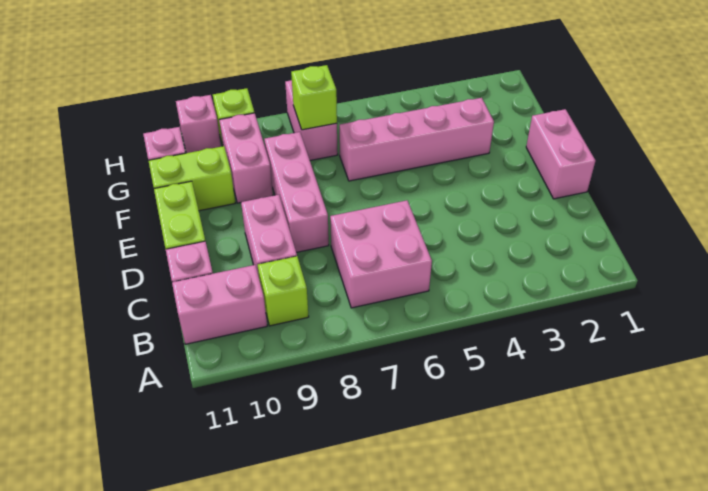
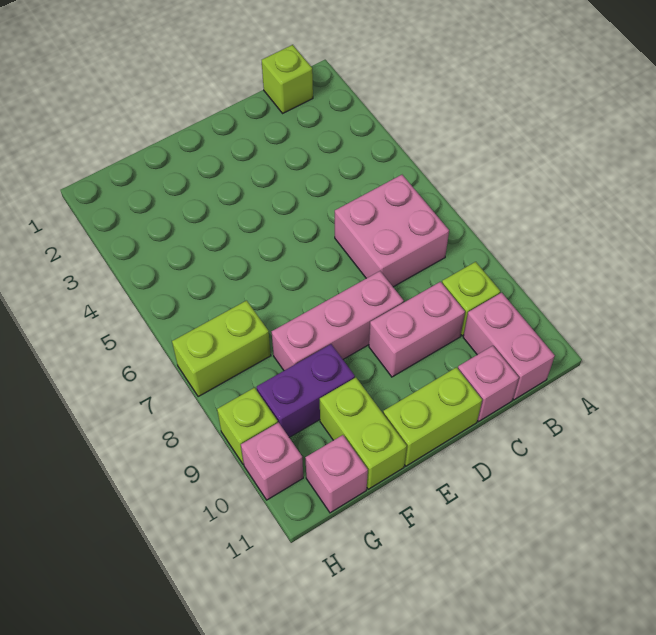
pink brick D1:E1 level 1 -> none
pink brick F3:F6 level 1 -> none
pink brick F9:G9 level 1 -> purple brick F9:G9 level 1
pink brick G7:H7 level 1 -> lime brick G7:H7 level 1
lime brick G7 level 2 -> lime brick B1 level 1

